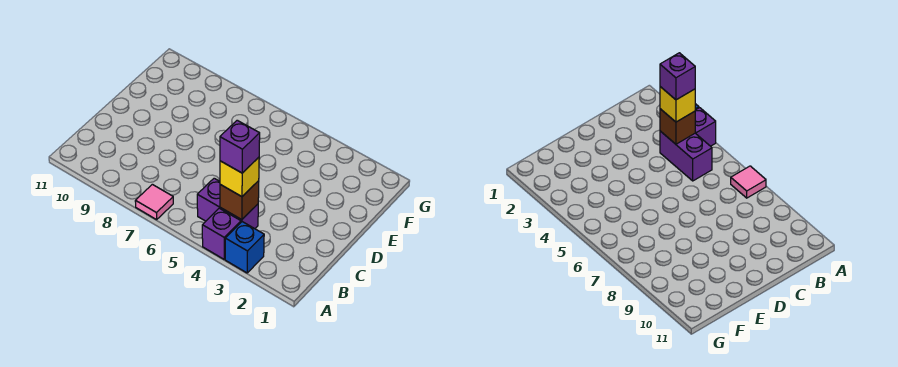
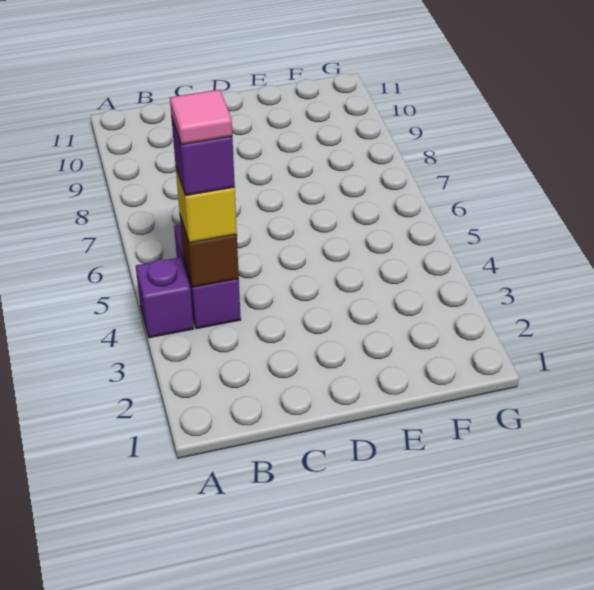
blue brick A3 level 1 -> none
pink tile A7 level 1 -> pink tile B4 level 5

